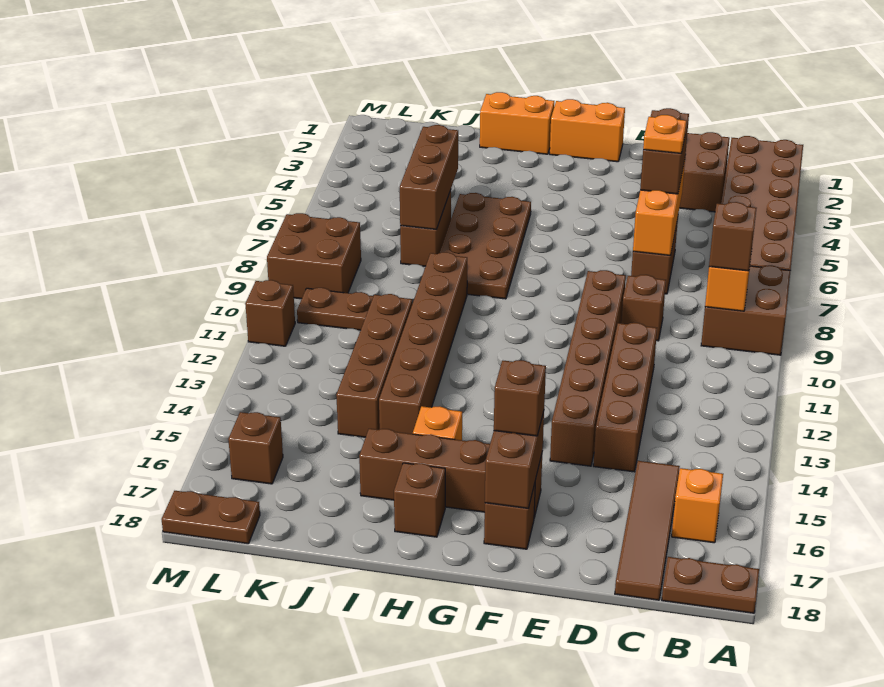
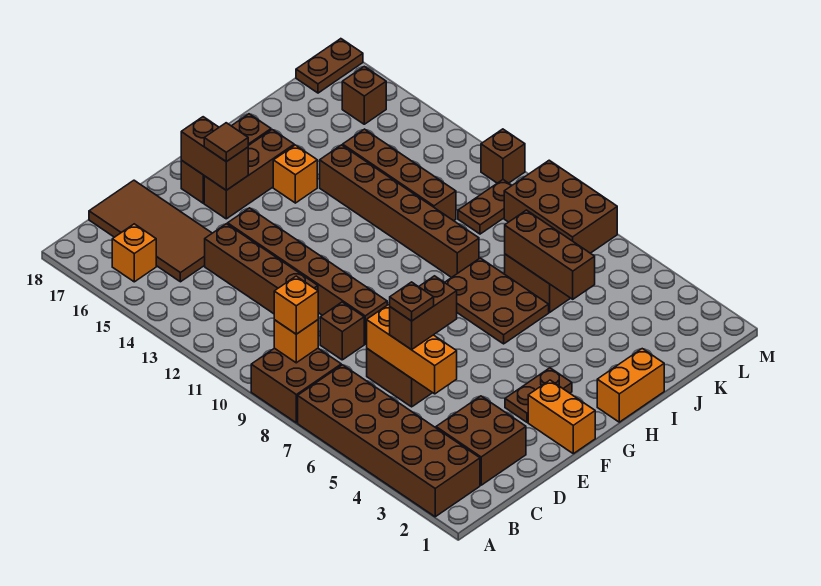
brown plate A18:B18 level 1 -> brown plate F3:G3 level 1
brown brick B9 level 3 -> orange brick B9 level 3
brown tile C15:C18 level 1 -> brown tile C15:D18 level 1
brown brick D5:D6 level 3 -> brown brick D6:E6 level 3
orange plate D6 level 4 -> brown plate D6 level 4
orange brick F1:G1 level 1 -> orange brick F1:F2 level 1
brown brick F16:I16 level 1 -> brown brick F16:H16 level 1
brown brick F16 level 3 -> brown tile F16 level 3
brown plate H5:I8 level 1 -> brown plate H6:I8 level 1
brown brick L8:M9 level 1 -> brown brick L7:M9 level 1

